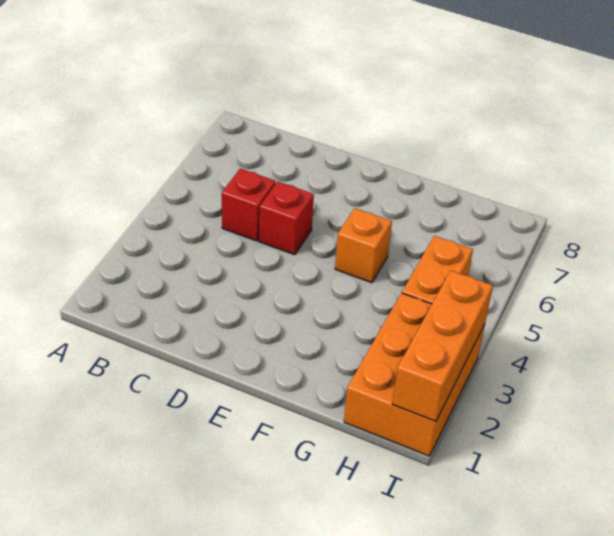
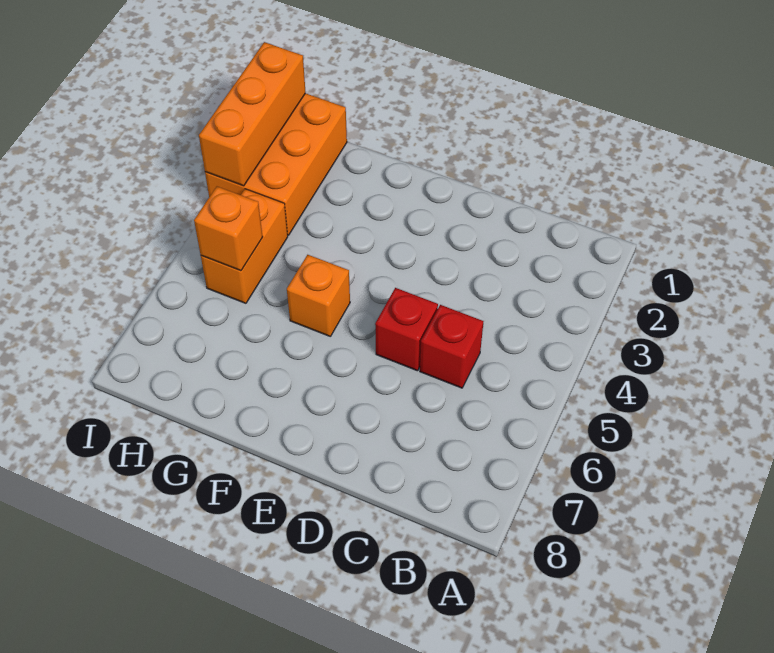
none -> orange brick H5 level 2

